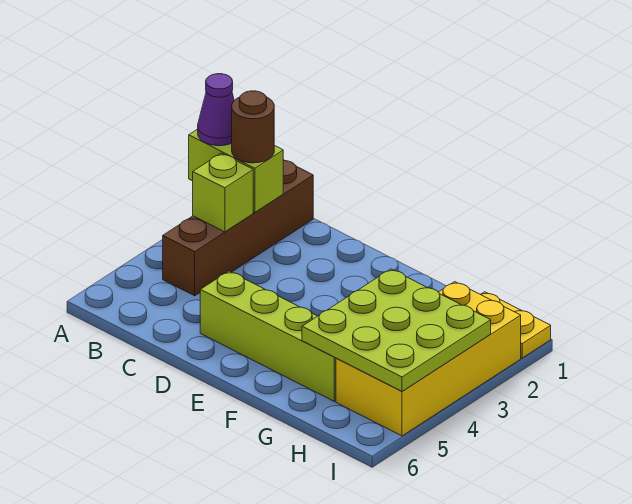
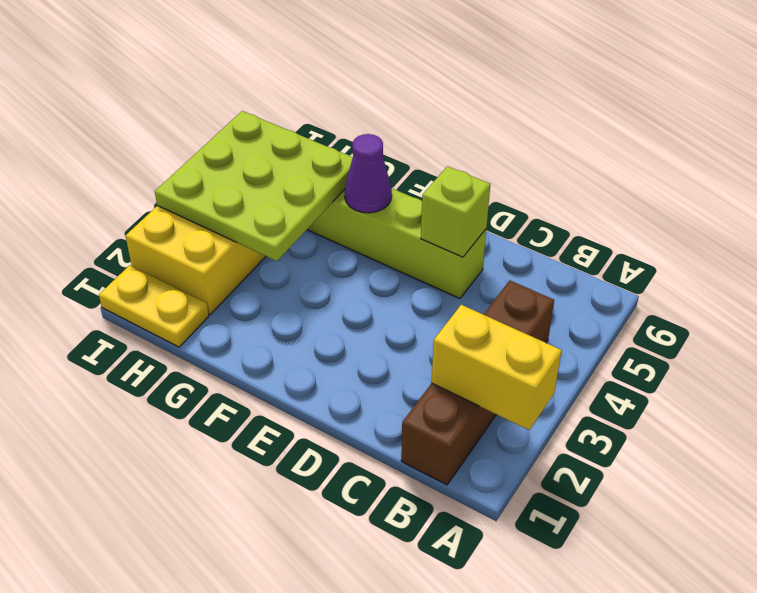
lime brick A2:B2 level 2 -> yellow brick A2:B2 level 2
purple cone A2 level 3 -> purple cone F5 level 2
brown round brick B2 level 3 -> none
lime brick B3 level 2 -> lime brick D5 level 2

